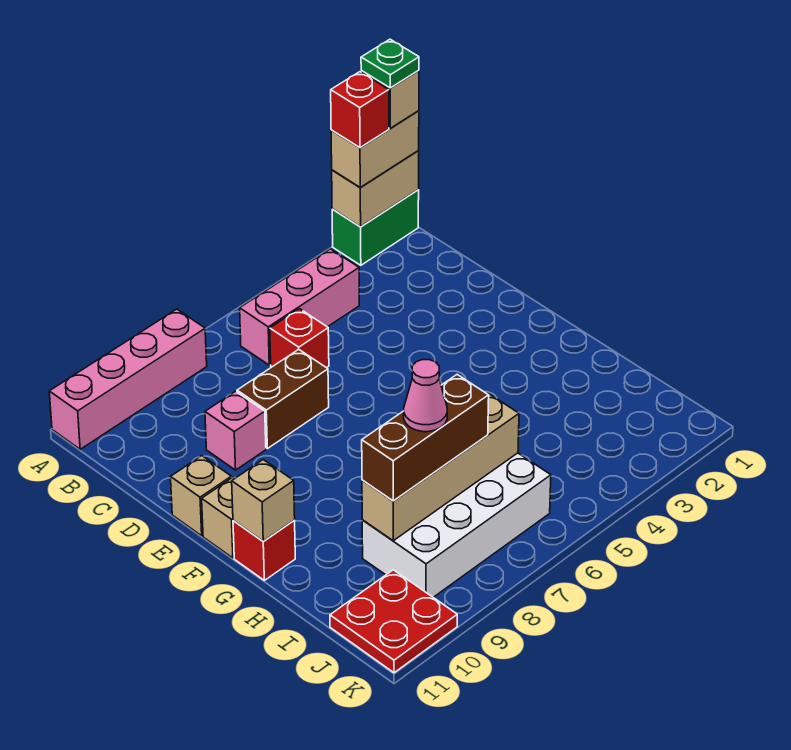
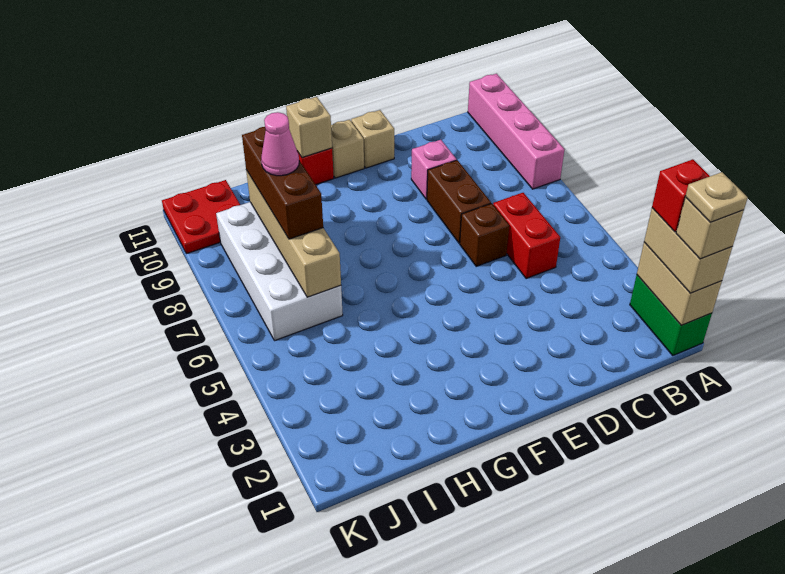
green plate A1 level 5 -> tan plate A1 level 5
pink brick B4:B6 level 1 -> none
red brick C6 level 1 -> red brick C5:C6 level 1
none -> brown brick D6 level 1

